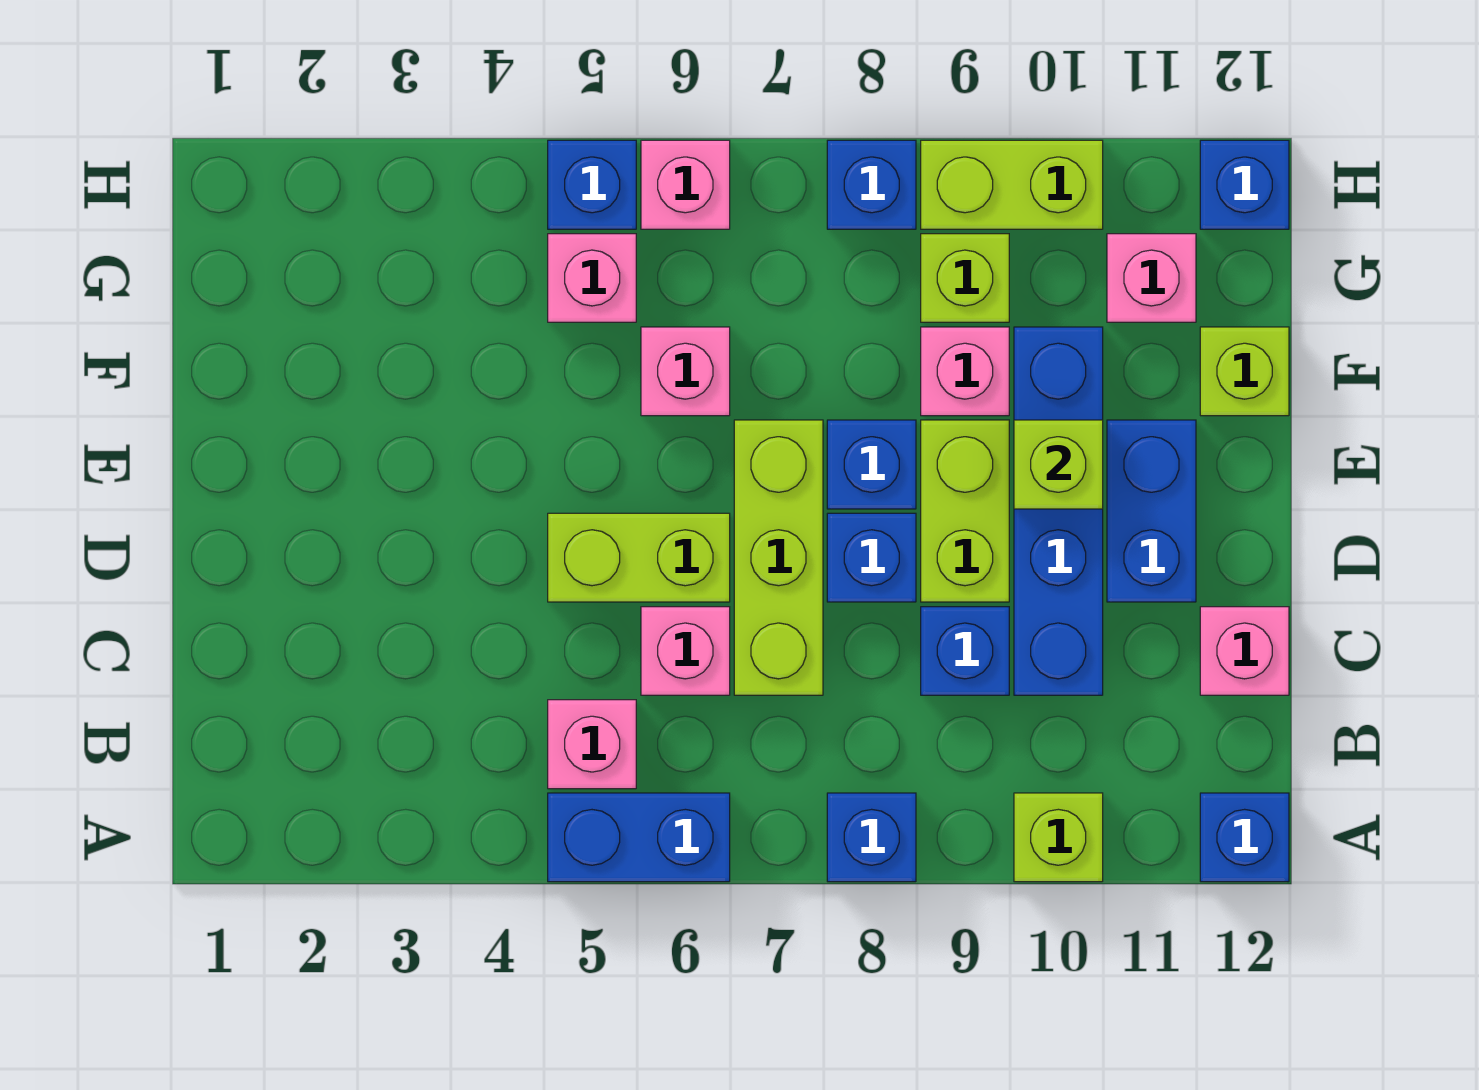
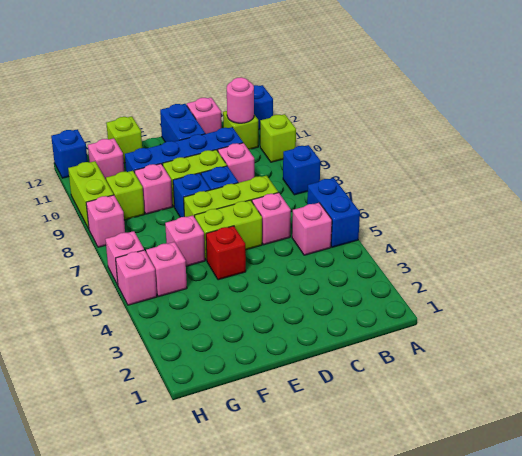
none -> pink round brick B11 level 2
blue brick C9 level 1 -> pink brick C9 level 1
lime brick D5:D6 level 1 -> lime brick D6:E6 level 1
blue brick D11:E11 level 1 -> blue brick D11:D12 level 1
none -> red brick E5 level 1
lime brick E10 level 2 -> lime brick B11 level 1
blue brick H5 level 1 -> pink brick H5 level 1
blue brick H8 level 1 -> pink brick H8 level 1

